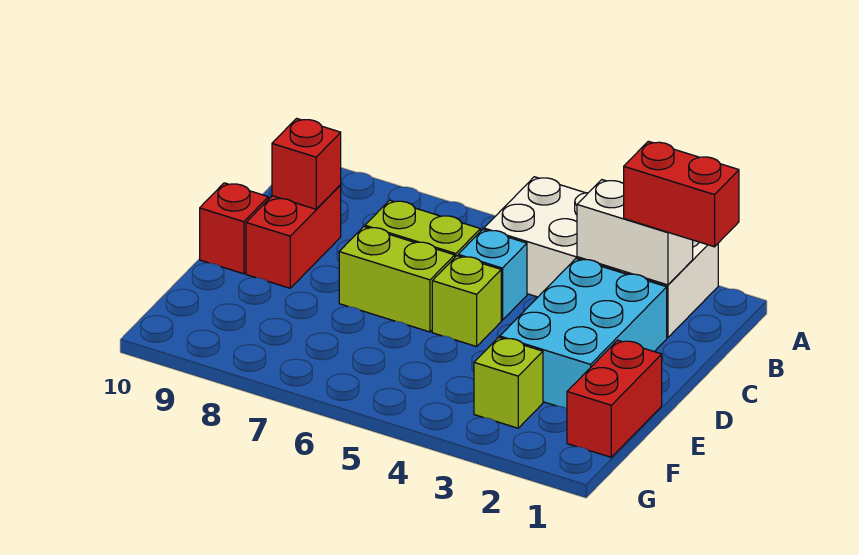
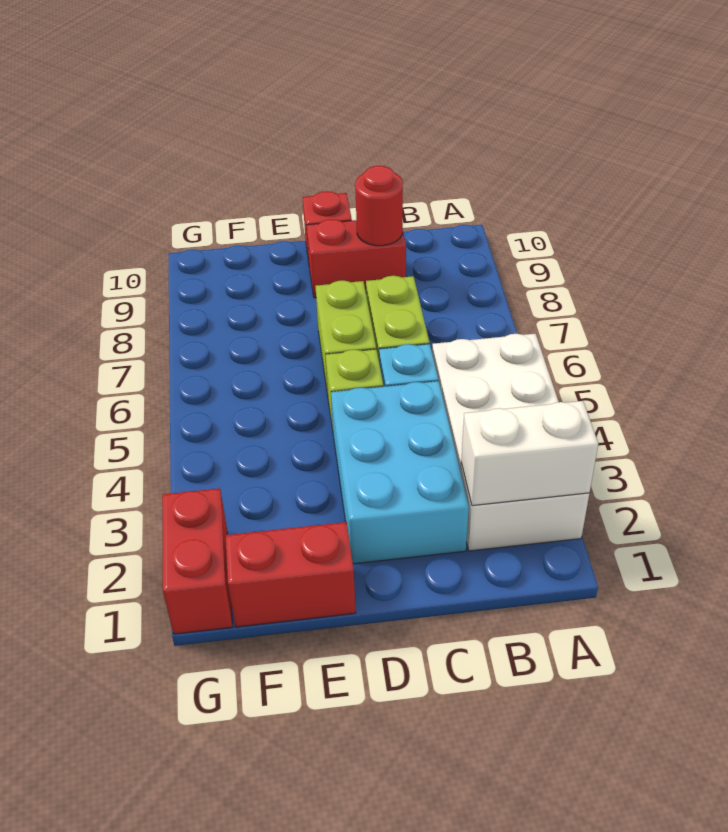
red brick B1:B2 level 3 -> red brick G1:G2 level 1
white brick B2:B3 level 2 -> white brick A2:B2 level 2
cyan brick C2:E3 level 1 -> cyan brick C2:D4 level 1
red brick C9 level 2 -> red round brick C9 level 2
lime brick F3 level 1 -> none

